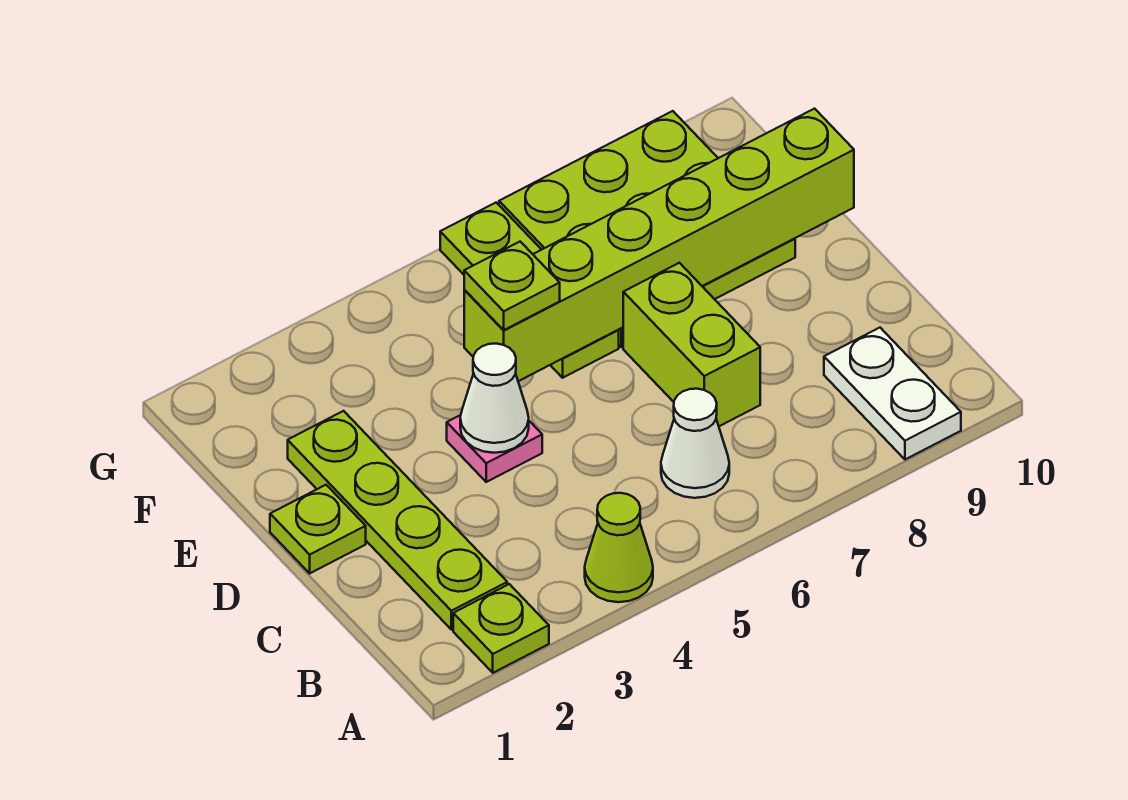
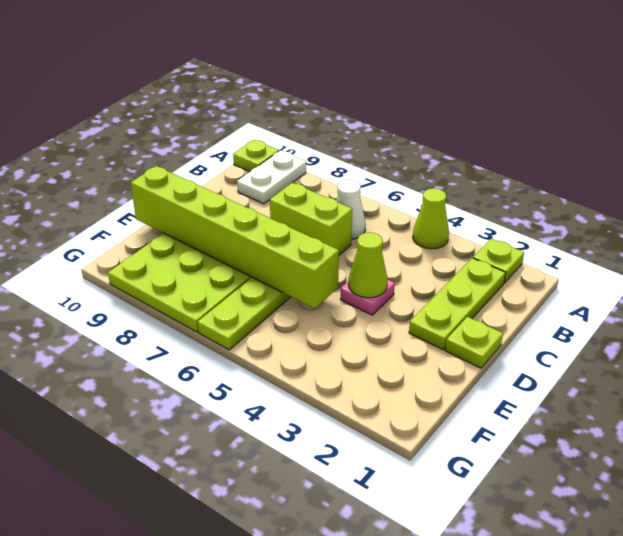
lime plate B2:E2 level 1 -> lime plate B2:D2 level 1
lime brick C7:D7 level 1 -> lime brick C6:C7 level 1
white cone D4 level 2 -> lime cone D4 level 2
lime plate E5 level 3 -> lime plate A10 level 1

